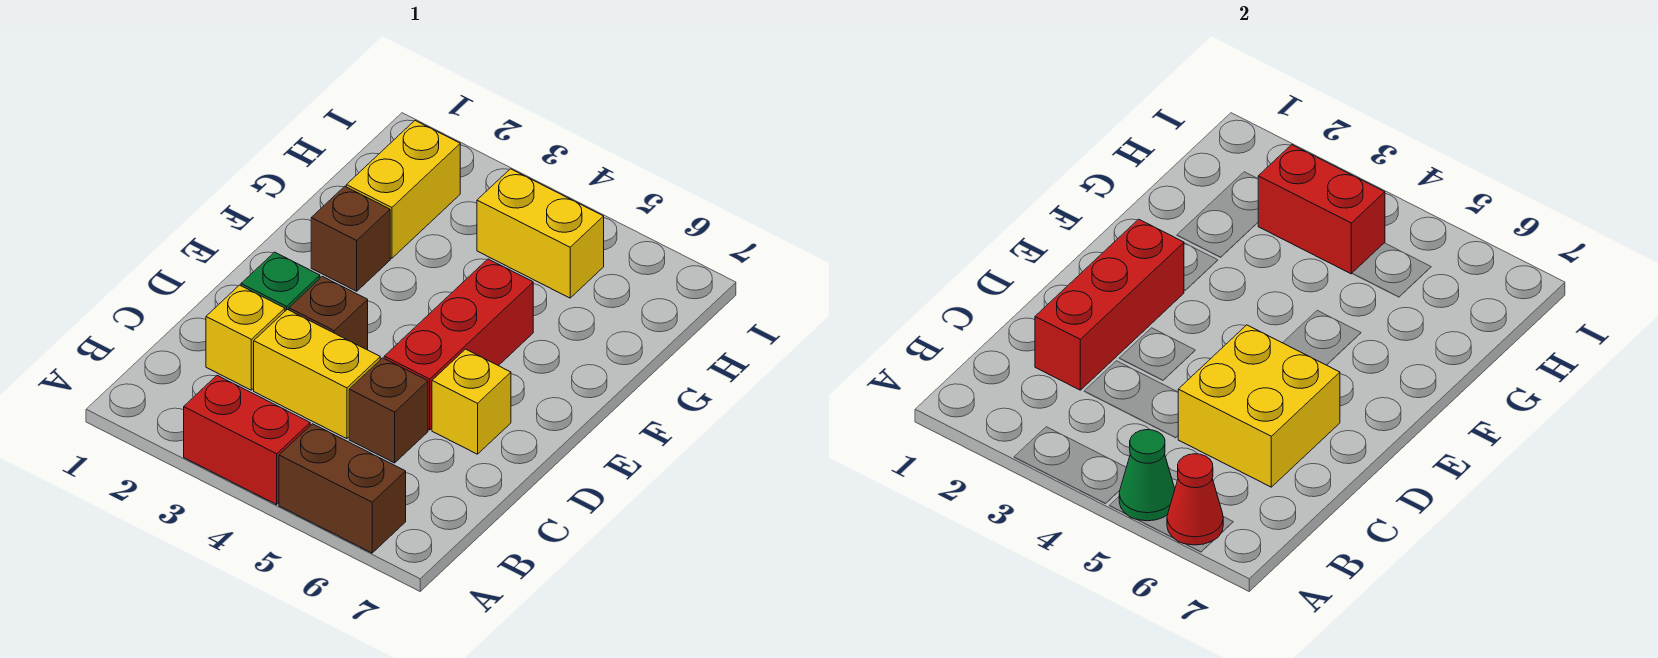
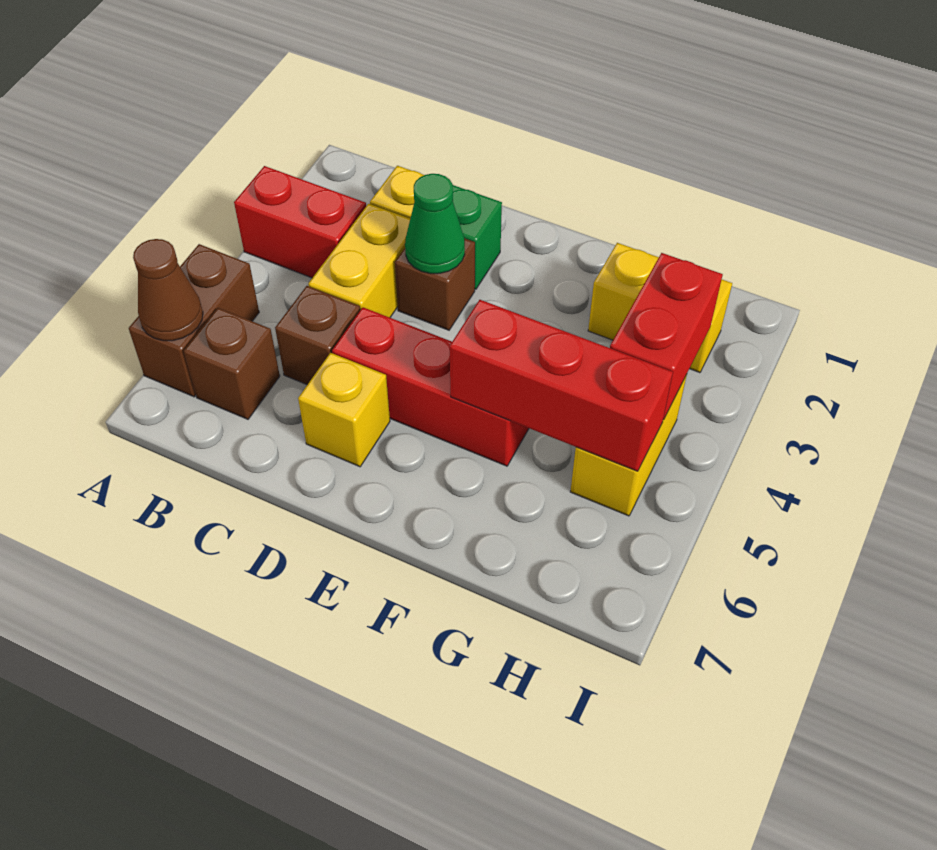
red brick A3:A4 level 1 -> red brick A3:B3 level 1
green cone A5 level 2 -> green cone D3 level 2
red cone A6 level 2 -> brown cone A6 level 2
red brick C2:E2 level 2 -> red brick F5:H5 level 2
yellow brick C5:D6 level 2 -> none
brown brick F2 level 1 -> brown brick B6 level 1

